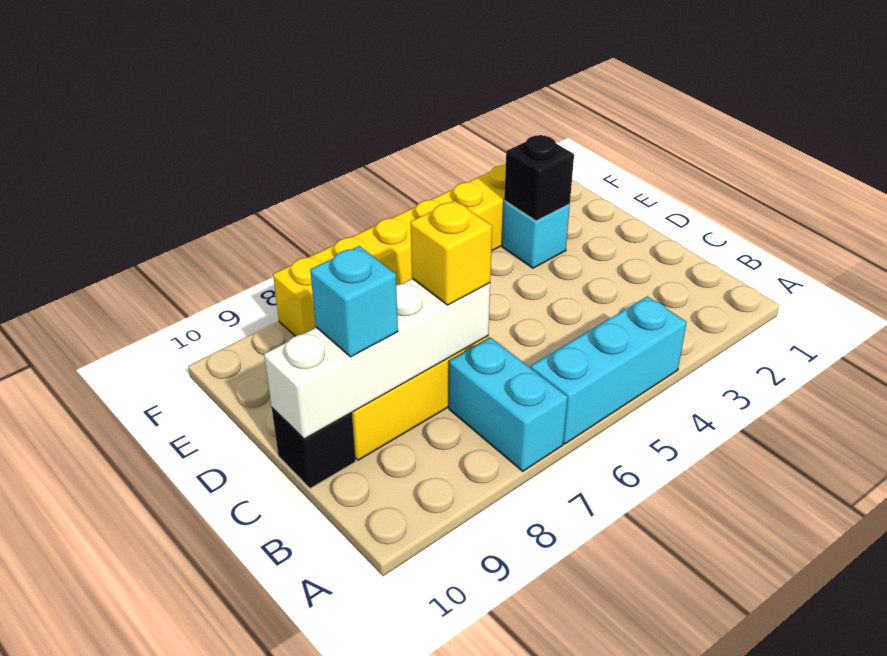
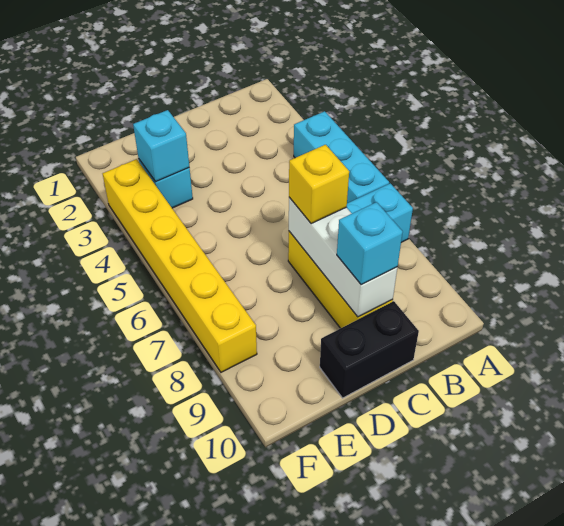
white brick C7:C10 level 2 -> white brick C7:C9 level 2
black brick C10 level 1 -> black brick C10:D10 level 1
black brick E3 level 2 -> cyan brick E3 level 2

